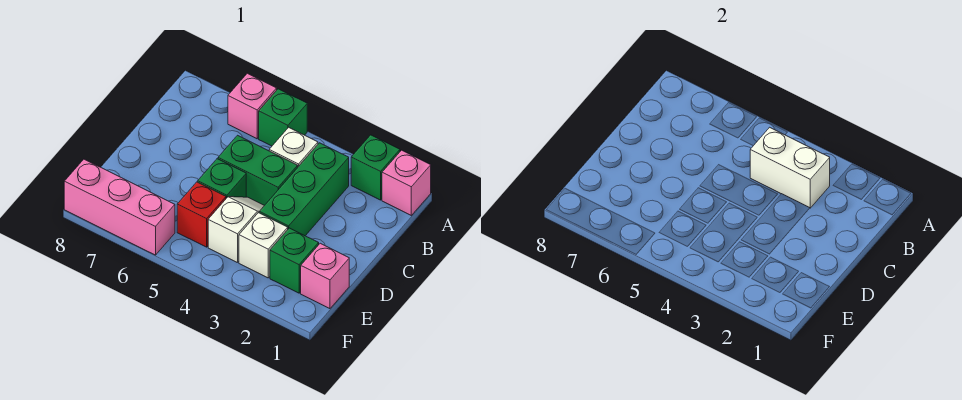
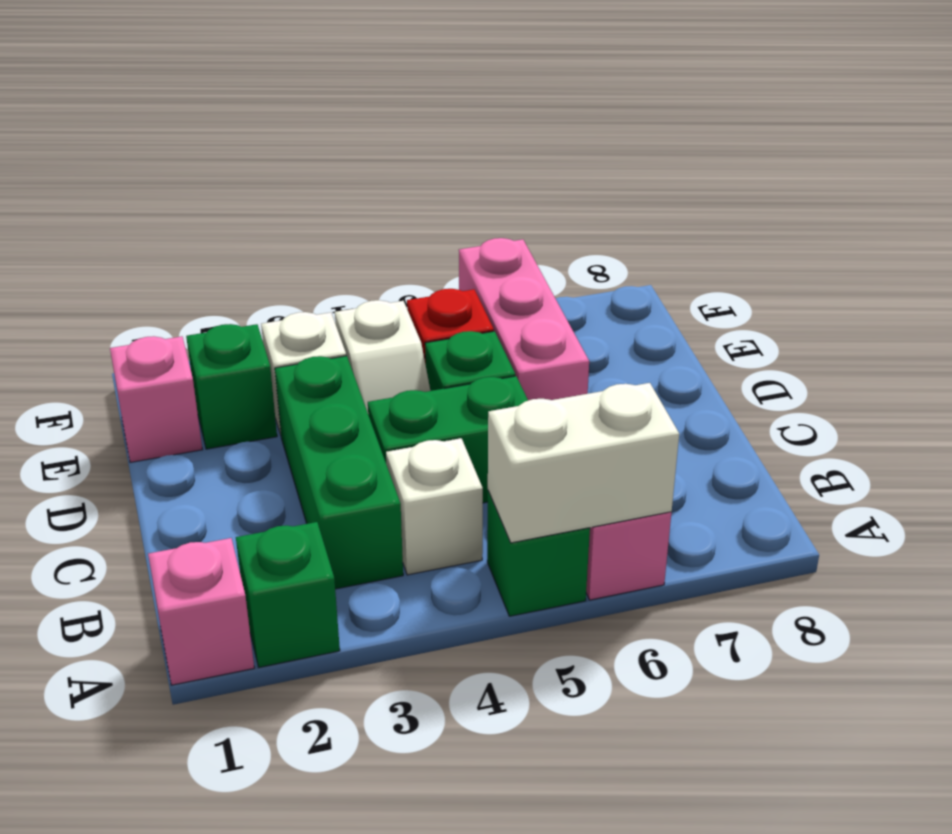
white brick B3:B4 level 2 -> white brick A5:A6 level 2
pink brick F6:F8 level 1 -> pink brick D6:F6 level 1

